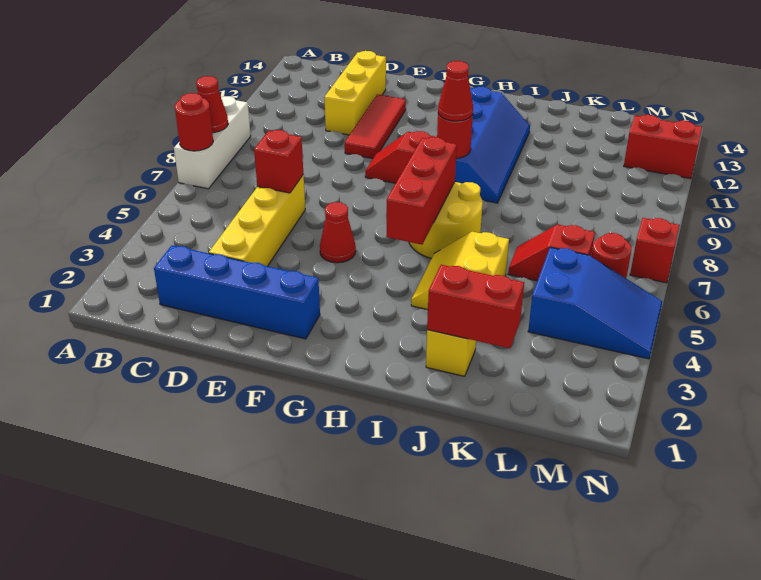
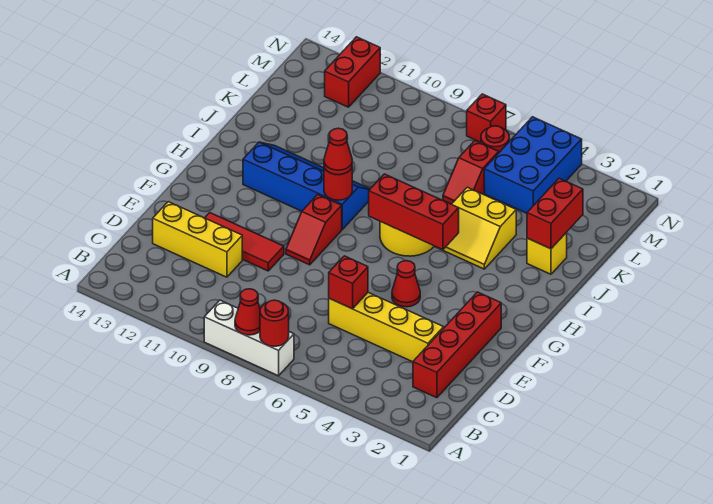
blue brick C2:F2 level 1 -> red brick C2:F2 level 1
blue slope L4:N5 level 1 top L -> blue brick L4:N5 level 1

